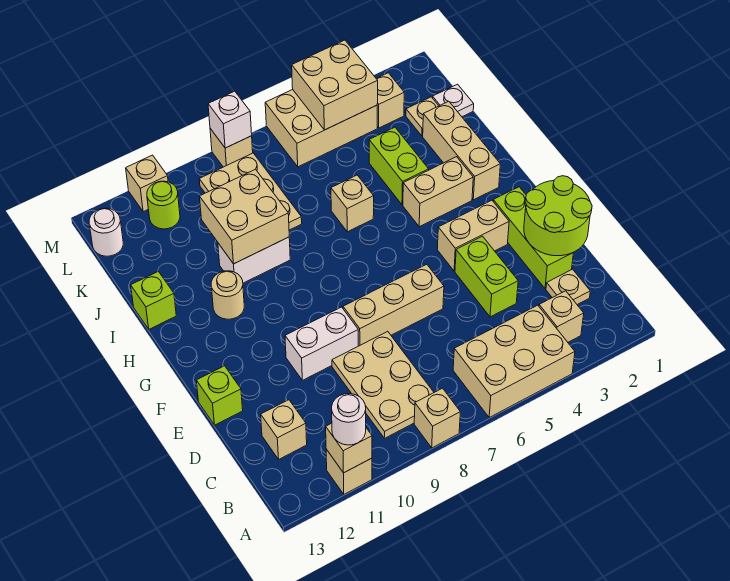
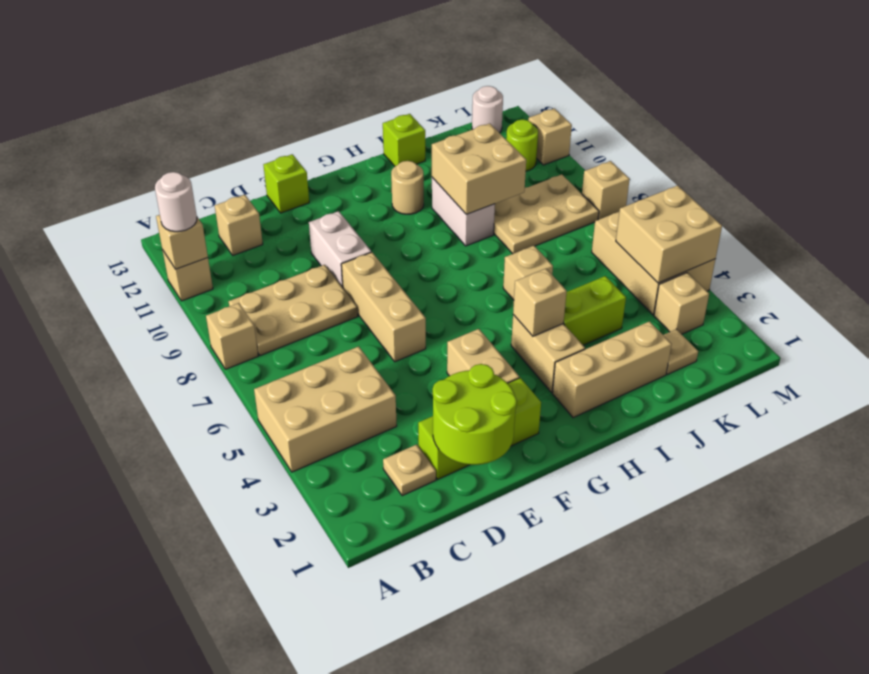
tan brick A4:B6 level 1 -> tan brick A4:C5 level 1
tan brick B3 level 1 -> tan brick H4 level 2
lime brick D4:E4 level 1 -> none
white plate K1 level 1 -> none
white brick M8 level 2 -> none

